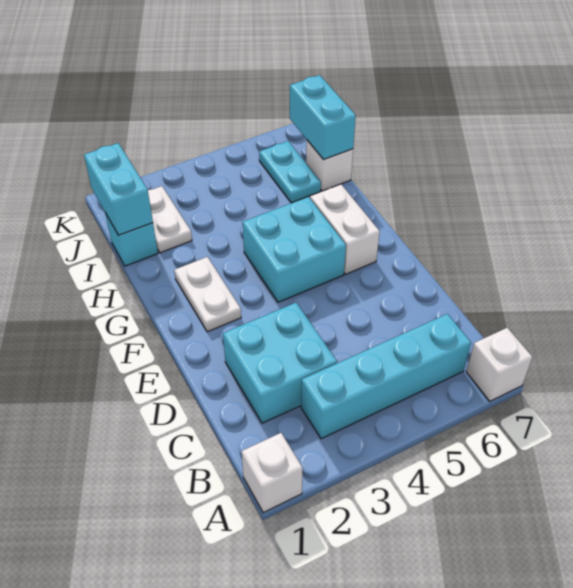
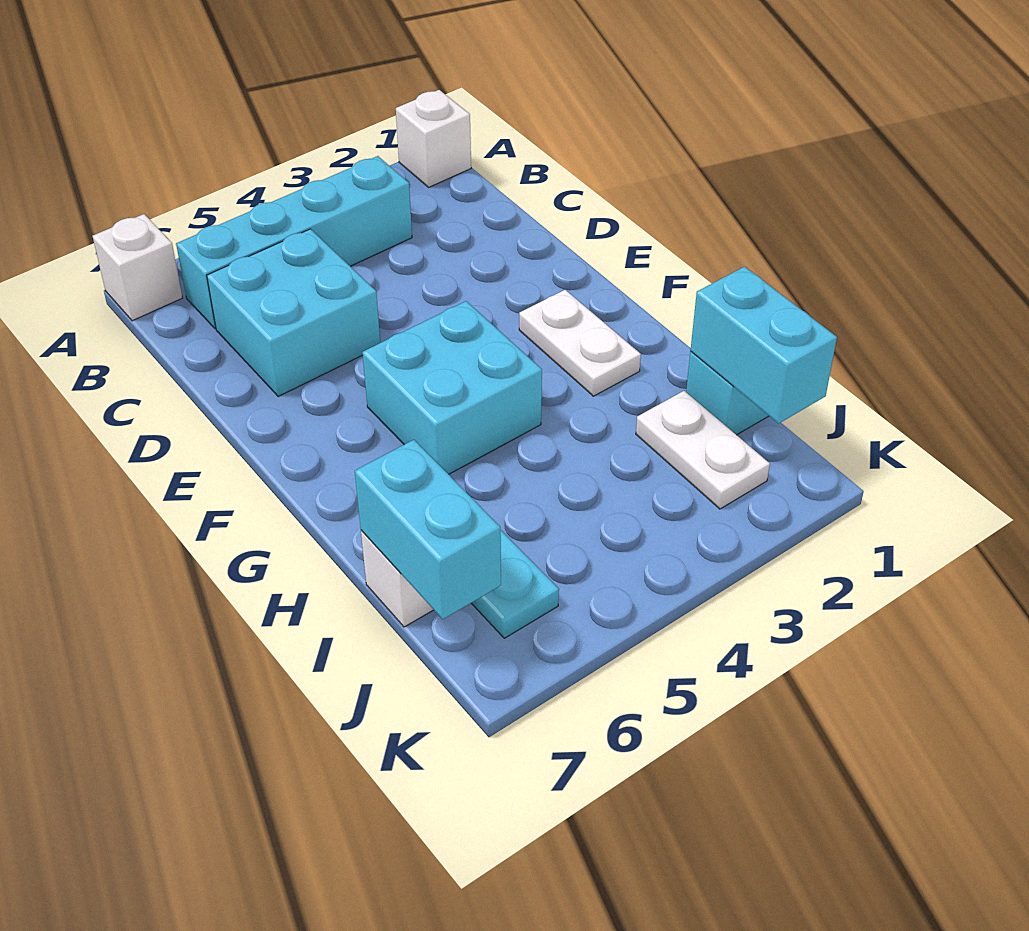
cyan brick C2:D3 level 1 -> cyan brick C5:D6 level 1
white brick F6:G6 level 1 -> none

